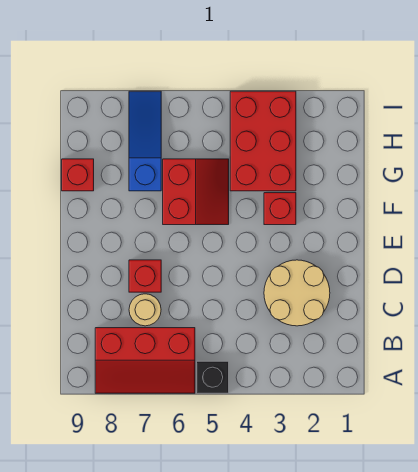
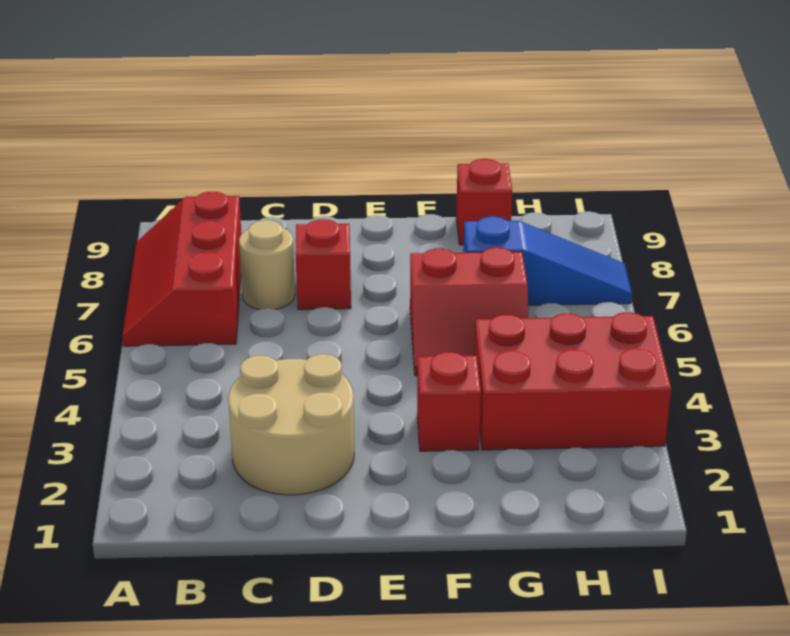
black brick A5 level 1 -> none

